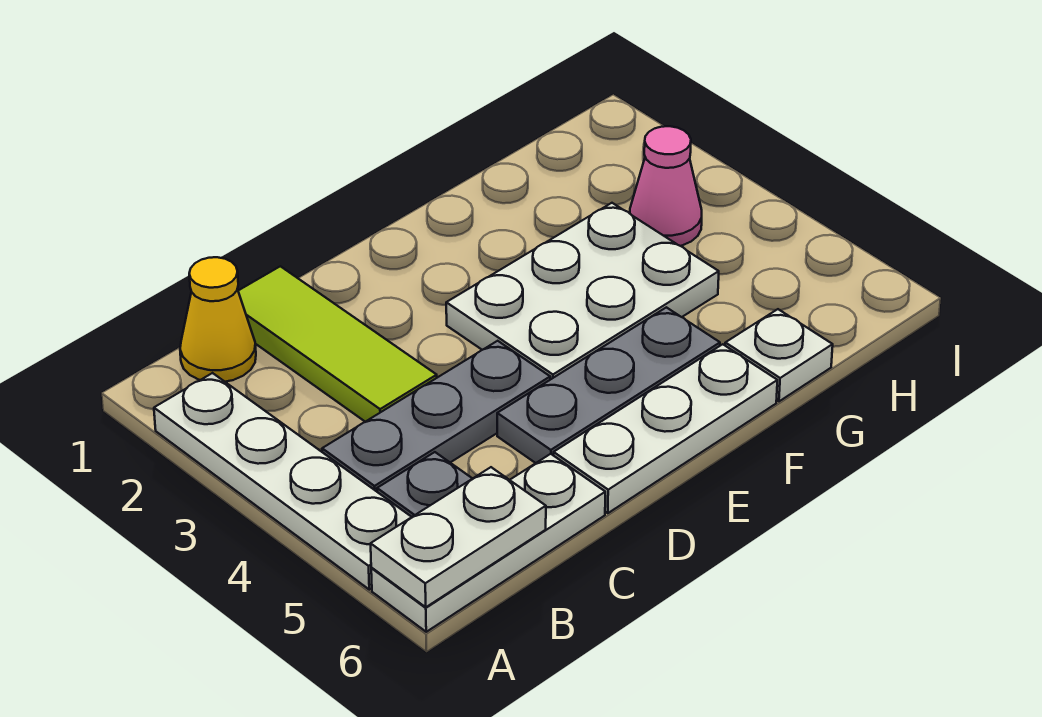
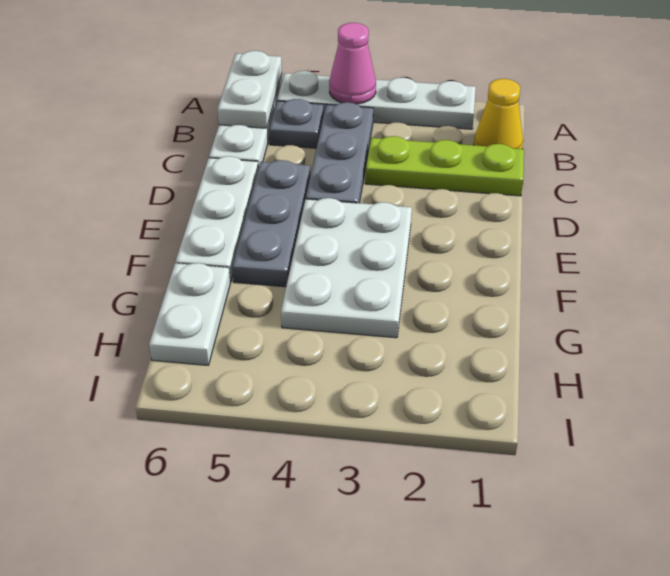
lime tile C1:C3 level 1 -> lime plate C1:C3 level 1
white plate G6 level 1 -> white plate G6:H6 level 1
pink cone H3 level 1 -> pink cone A4 level 2

